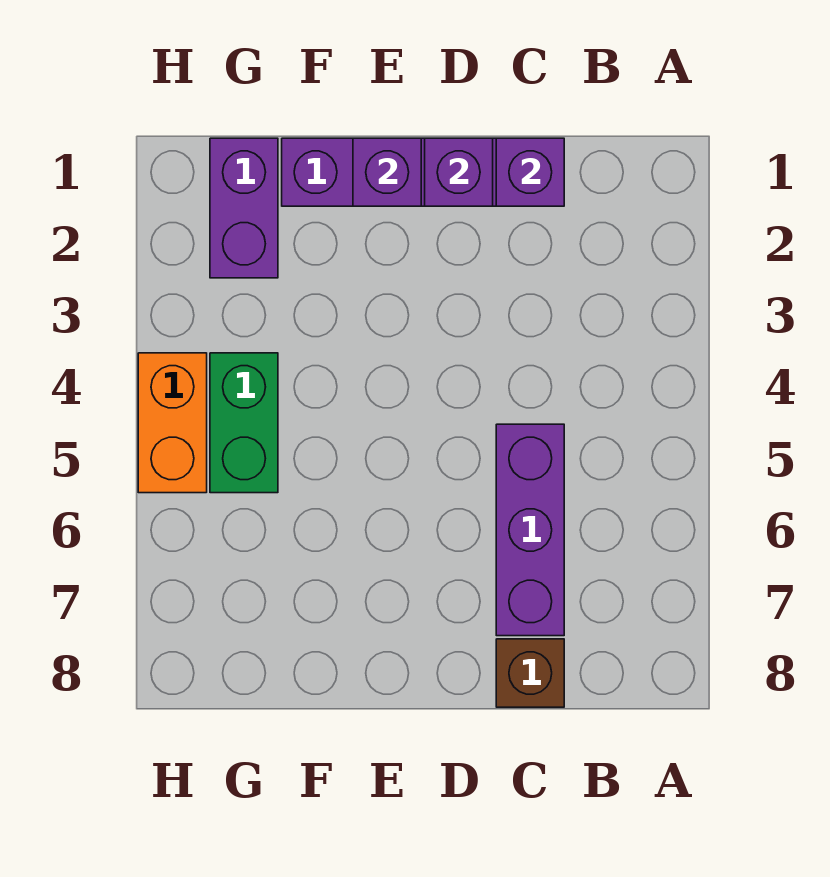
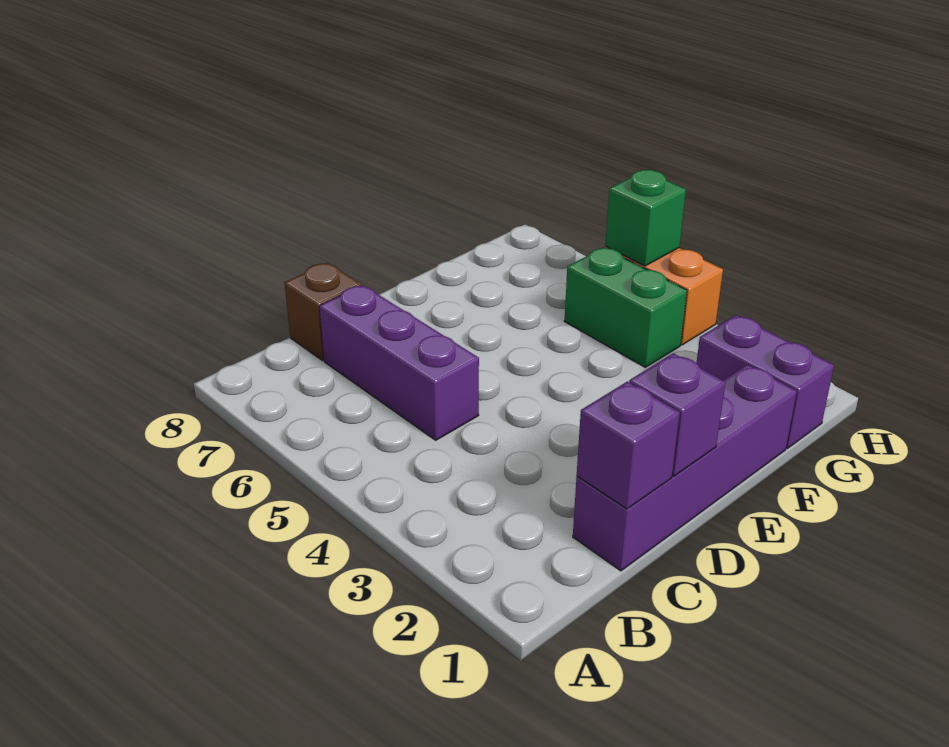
purple brick E1 level 2 -> none
none -> green brick H5 level 2

